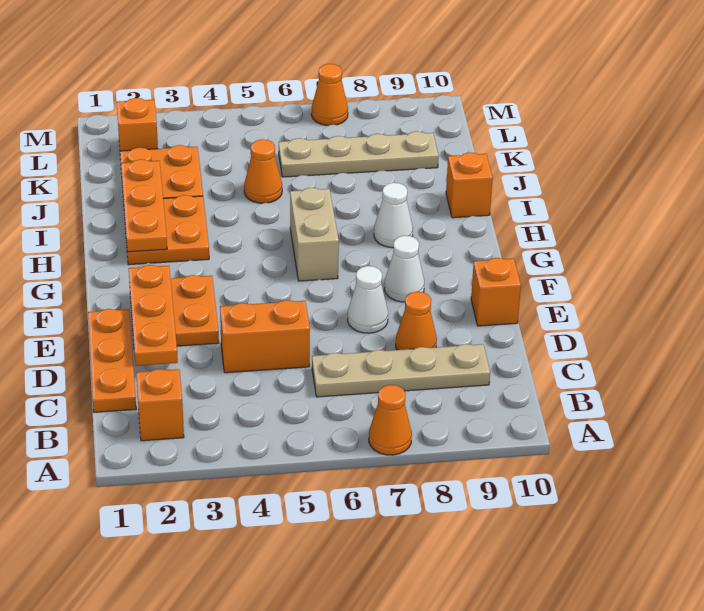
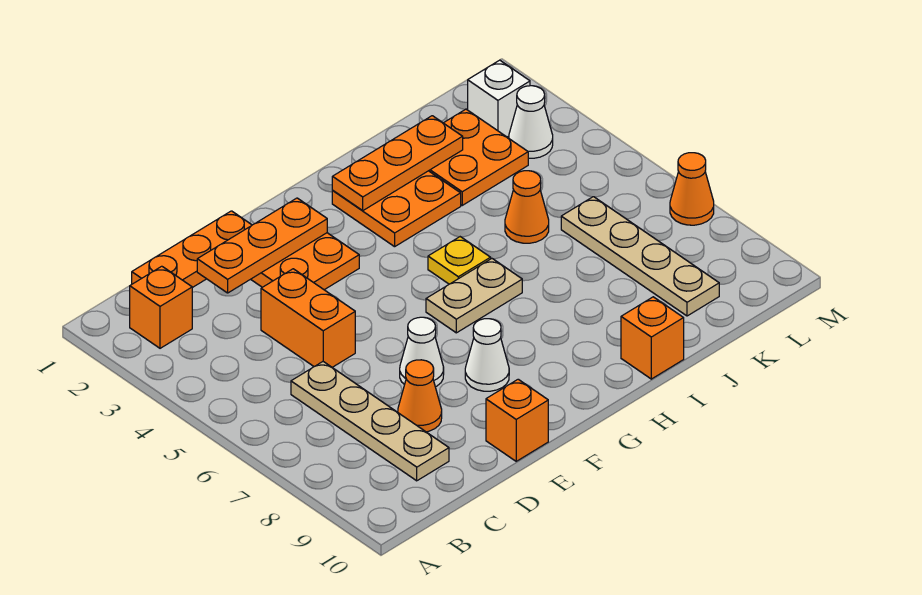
orange cone A7 level 1 -> none
tan brick G6:H6 level 1 -> tan plate G6:H6 level 1
none -> yellow plate H5 level 1
white cone H8 level 1 -> white cone L3 level 1
orange brick L2 level 1 -> white brick L2 level 1

